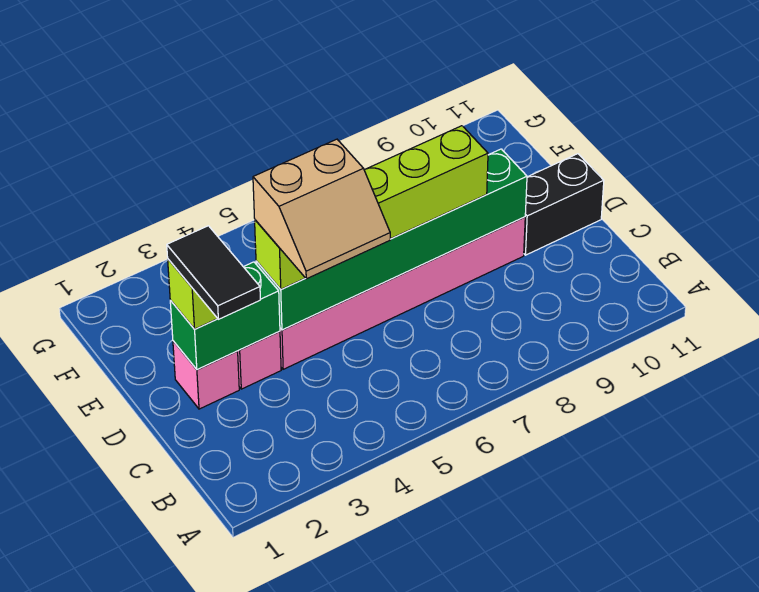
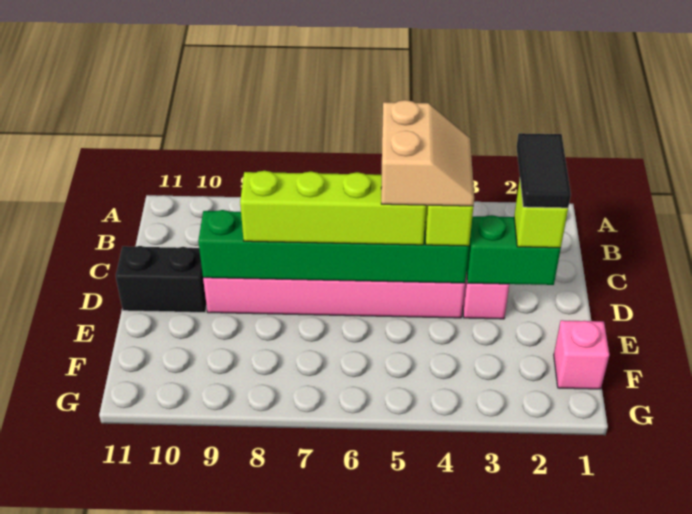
tan slope C4:D5 level 4 top D -> tan slope C4:D5 level 4 top 5
pink brick D2 level 1 -> pink brick F1 level 1

